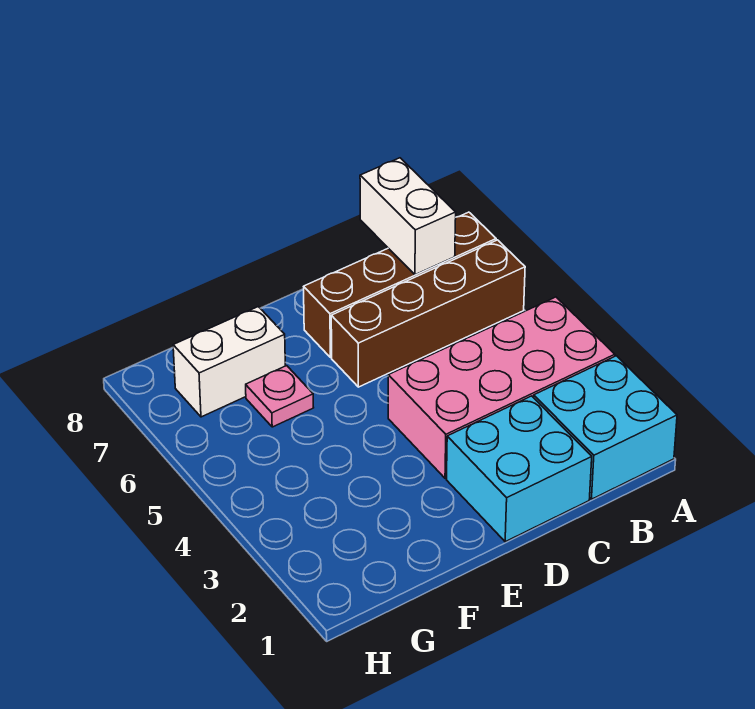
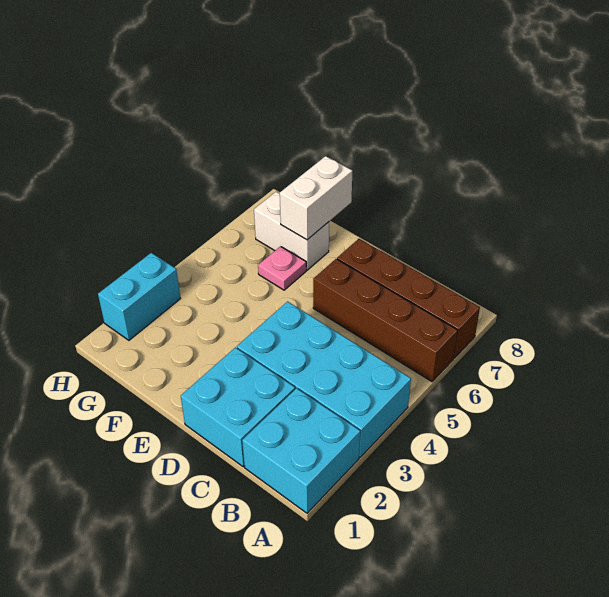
pink brick A3:D4 level 1 -> cyan brick A3:D4 level 1
white brick B7:B8 level 2 -> white brick F7:F8 level 2
none -> cyan brick H2:H3 level 1

